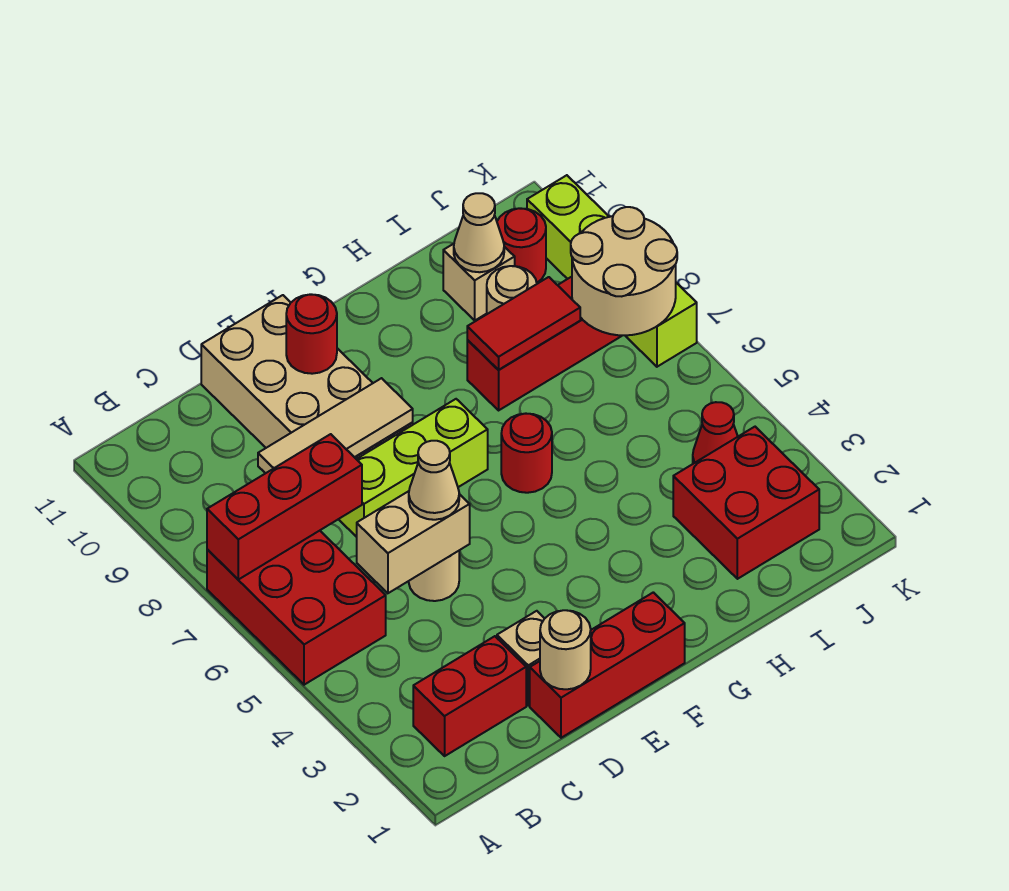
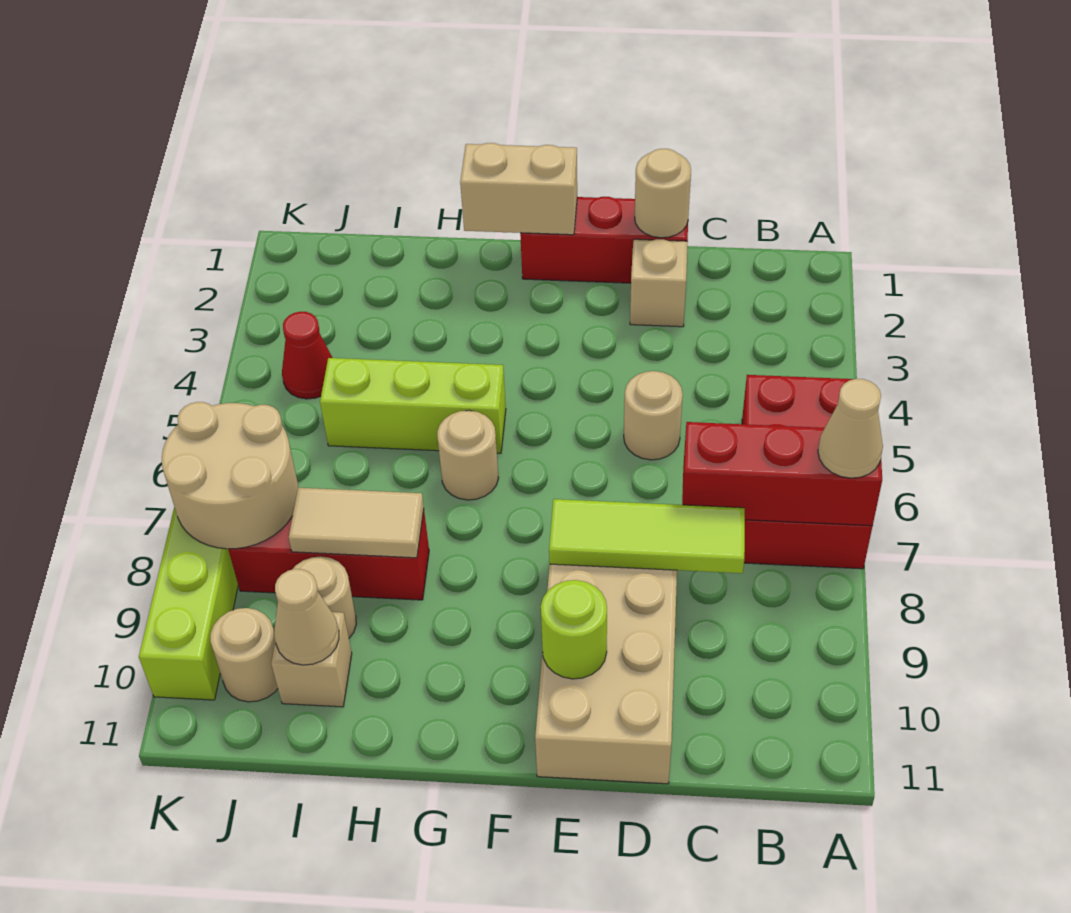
red brick B2:C2 level 1 -> none
tan brick C5:D5 level 2 -> tan brick F1:G1 level 2
tan tile C8:E8 level 2 -> lime tile C8:E8 level 2
tan cone D5 level 3 -> tan cone A7 level 3
lime brick D7:F7 level 1 -> lime brick G5:I5 level 1
red round brick E10 level 2 -> lime round brick E10 level 2
red round brick G6 level 1 -> tan round brick G6 level 1
red tile H8:I8 level 2 -> tan tile H8:I8 level 2
red brick I2:J3 level 1 -> none
red round brick J10 level 1 -> tan round brick J10 level 1

